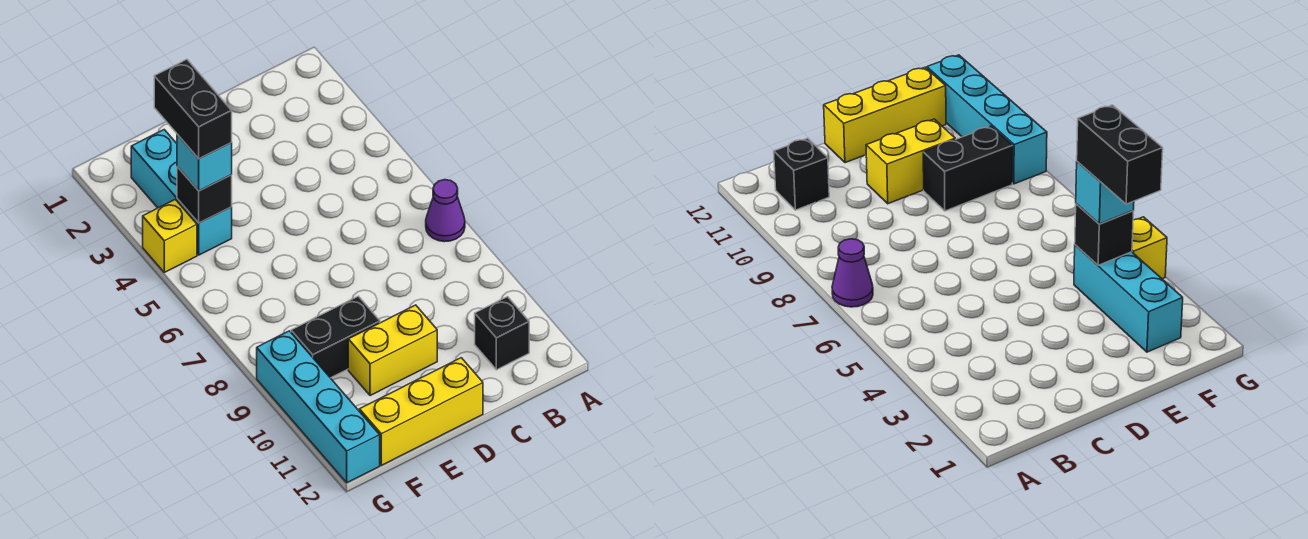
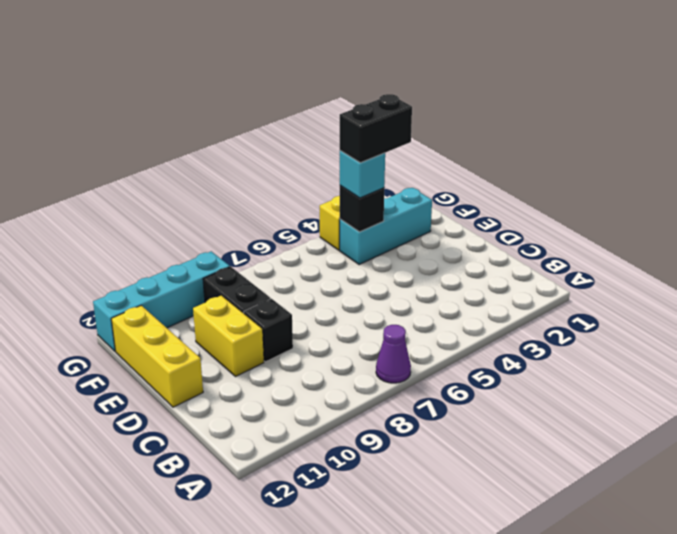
black brick B11 level 1 -> black brick D9 level 1

